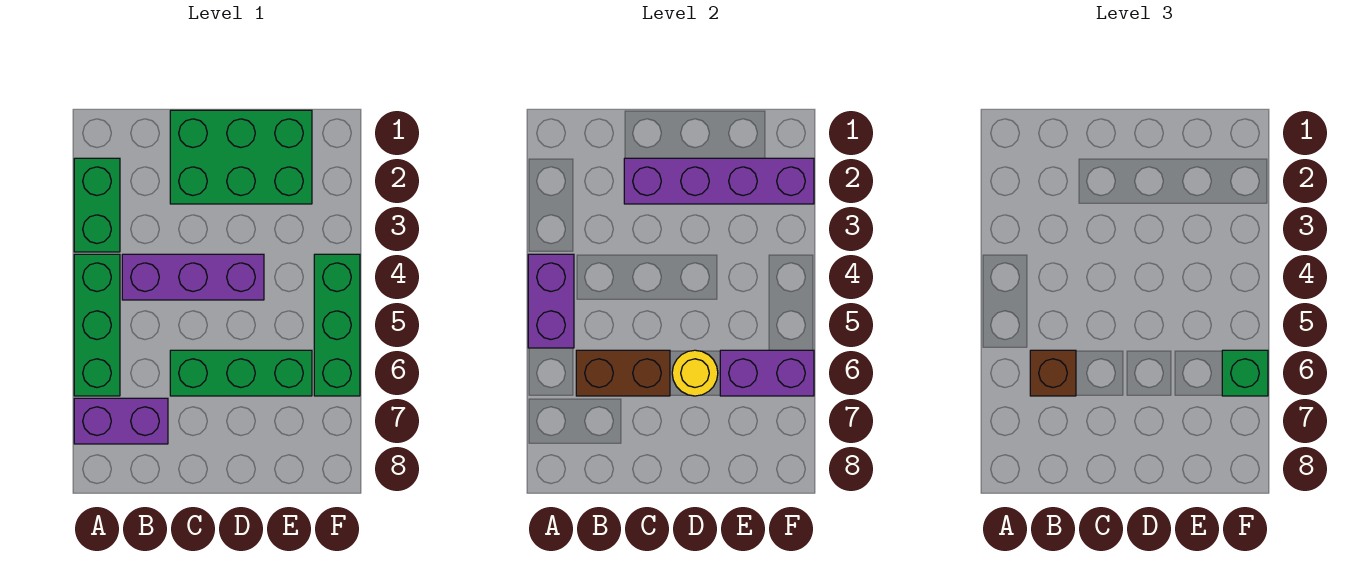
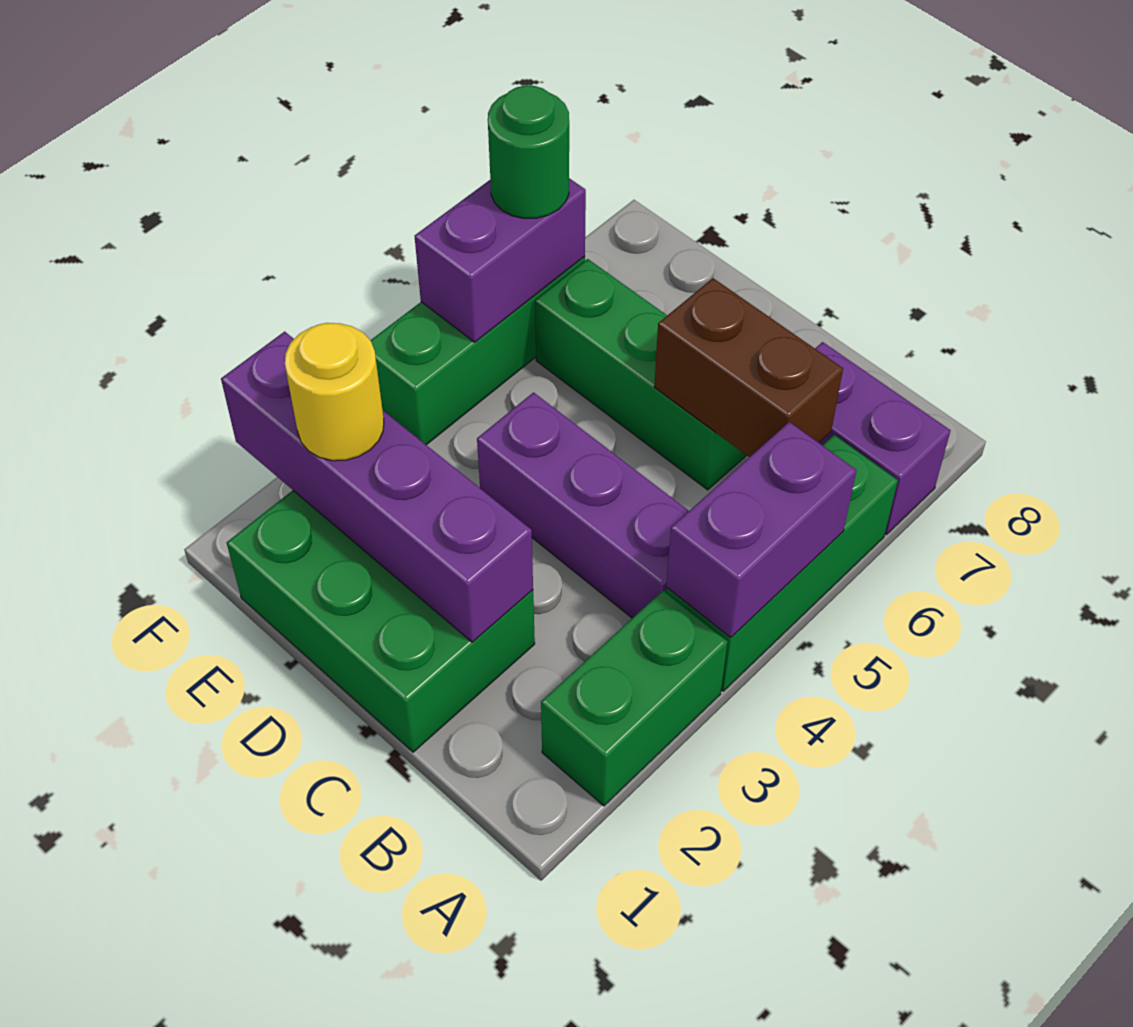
brown brick B6 level 3 -> none
yellow round brick D6 level 2 -> yellow round brick E2 level 3
purple brick E6:F6 level 2 -> purple brick F5:F6 level 2
green brick F6 level 3 -> green round brick F6 level 3

